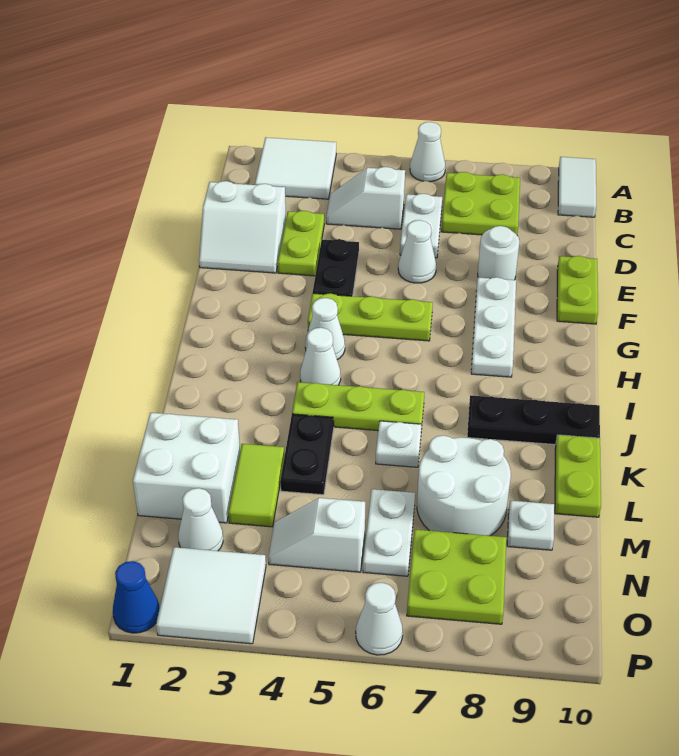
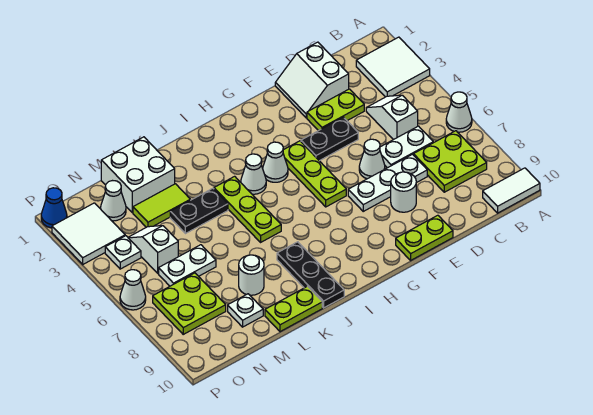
white plate F8:H8 level 1 -> white plate D7:F7 level 1
white plate K6 level 1 -> white plate O4 level 1
white round brick L7:M8 level 1 -> white round brick L8 level 1

